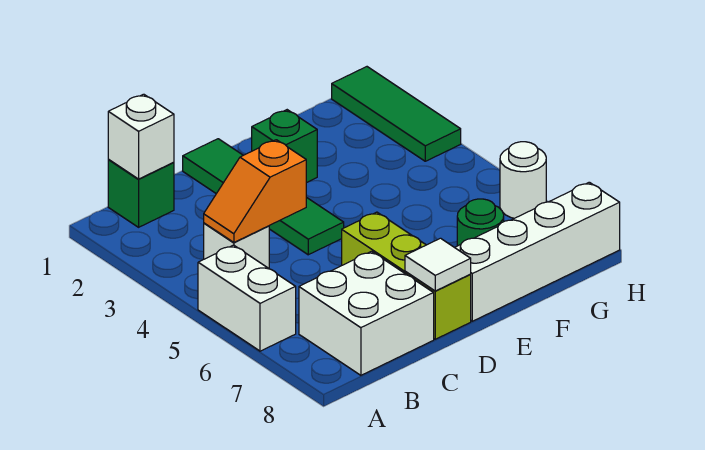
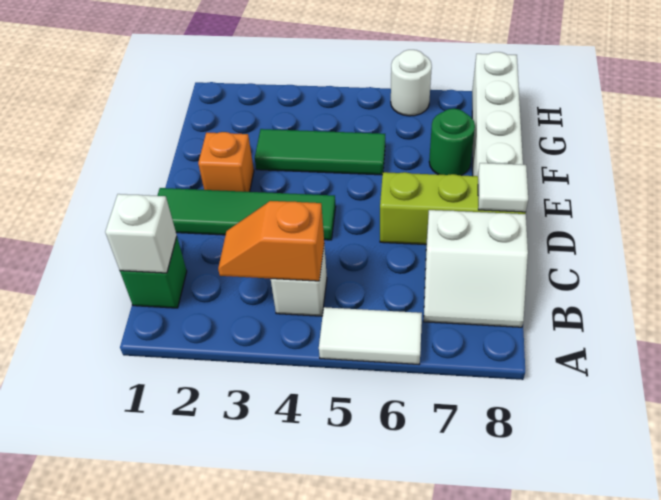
white brick A5:A6 level 1 -> white tile A5:A6 level 1
orange slope B4:C4 level 2 top C -> orange slope B3:B4 level 2 top 4
white brick B7:C8 level 1 -> white slope B7:C8 level 1 top C
green brick E2 level 1 -> orange brick E2 level 1
green tile H1:H3 level 1 -> green tile F3:F5 level 1

